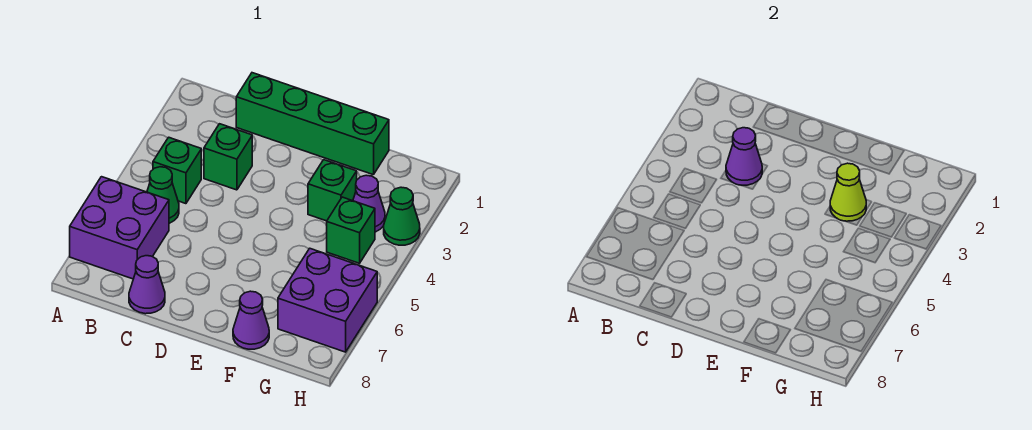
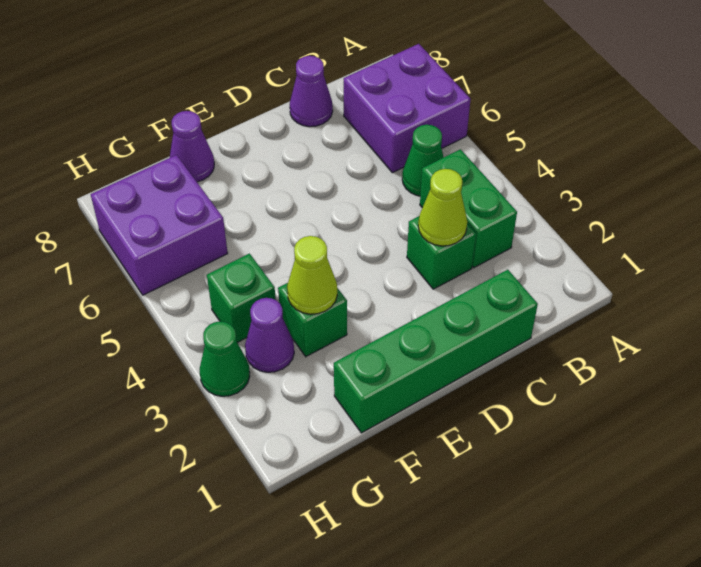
green brick B4 level 1 -> green brick B3:B4 level 1
purple cone C3 level 2 -> lime cone C3 level 2

